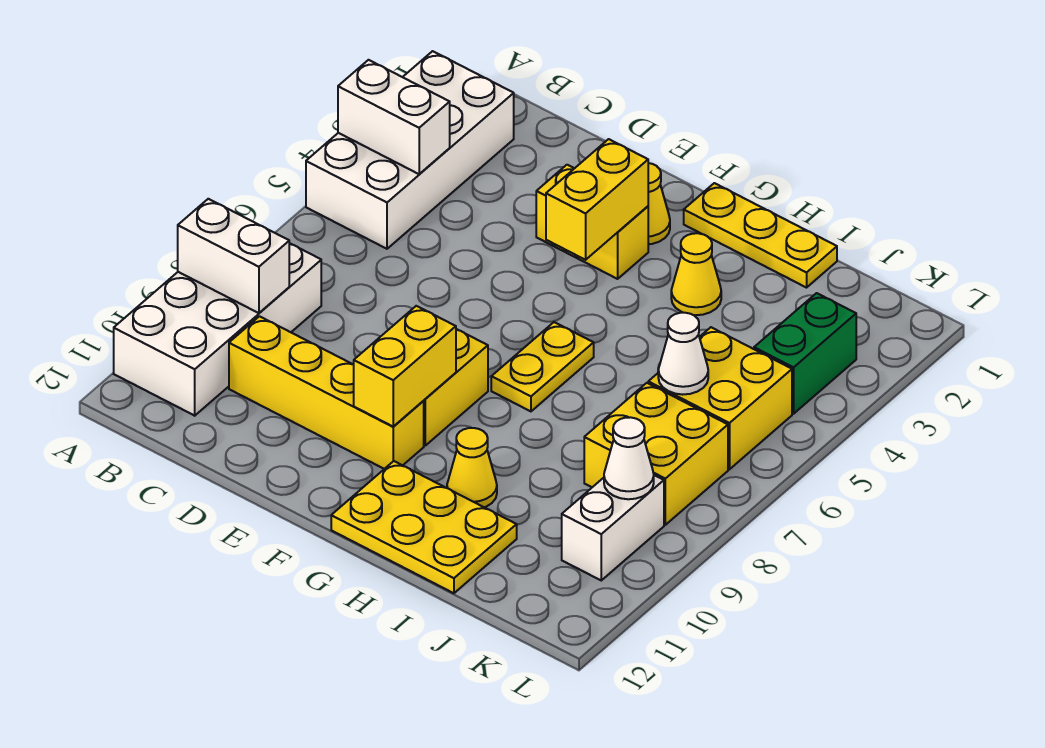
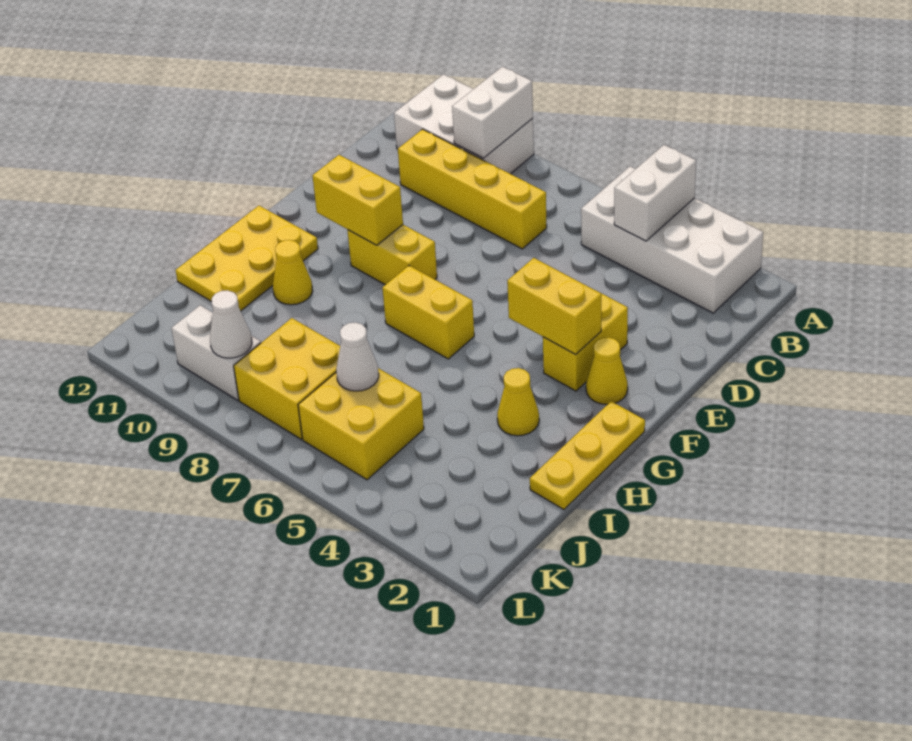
white brick A8:B11 level 1 -> white brick A9:B11 level 1
yellow brick C10:F10 level 1 -> yellow brick C7:C10 level 1
yellow plate G6:G7 level 1 -> yellow brick G6:G7 level 1
green brick K3:K4 level 1 -> none

